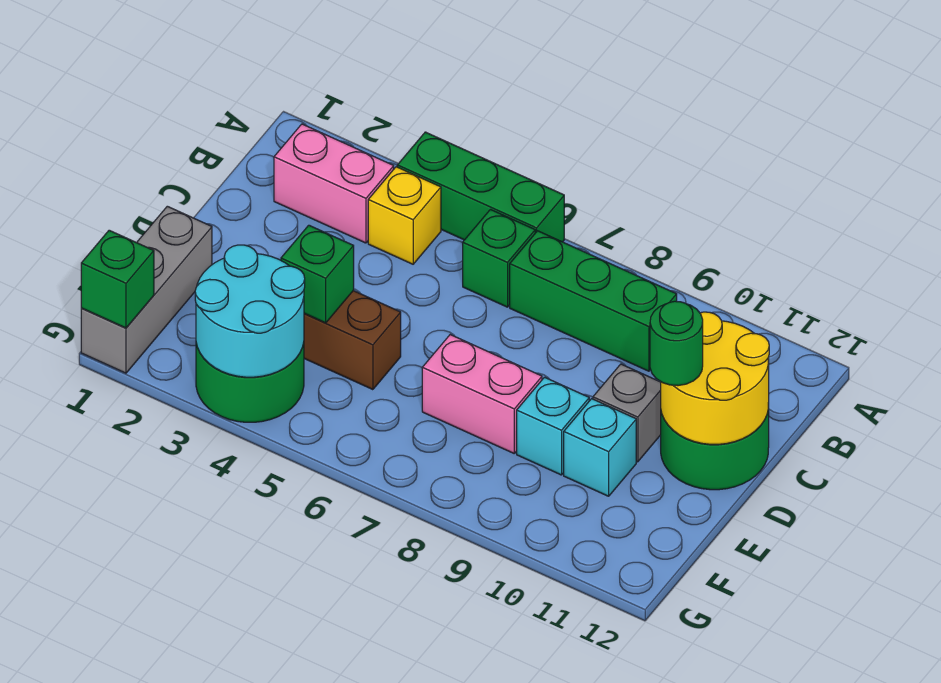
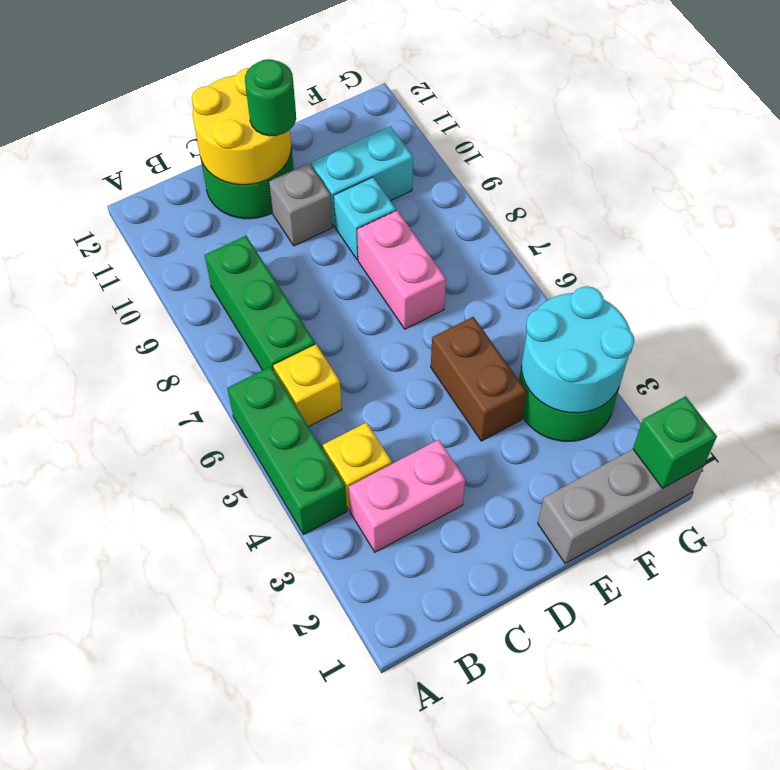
pink brick B2:B3 level 1 -> pink brick B3:C3 level 1
green brick B6 level 1 -> yellow brick B6 level 1
green brick E4 level 2 -> none
cyan brick E10 level 1 -> cyan brick E10:F10 level 1

